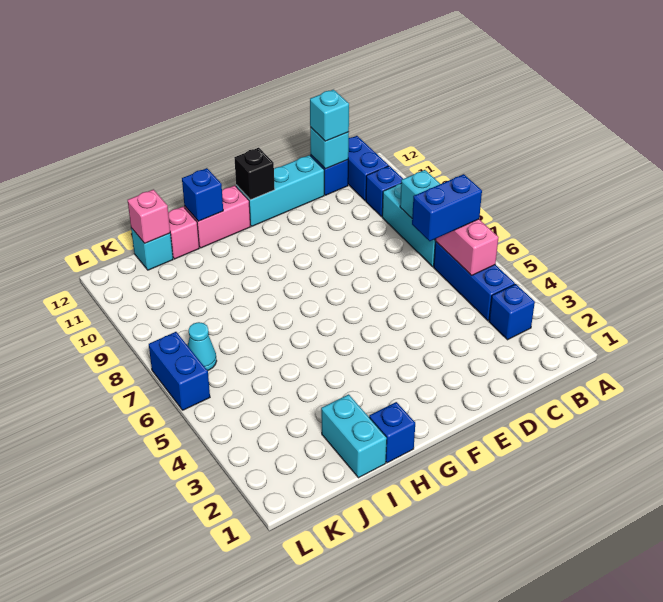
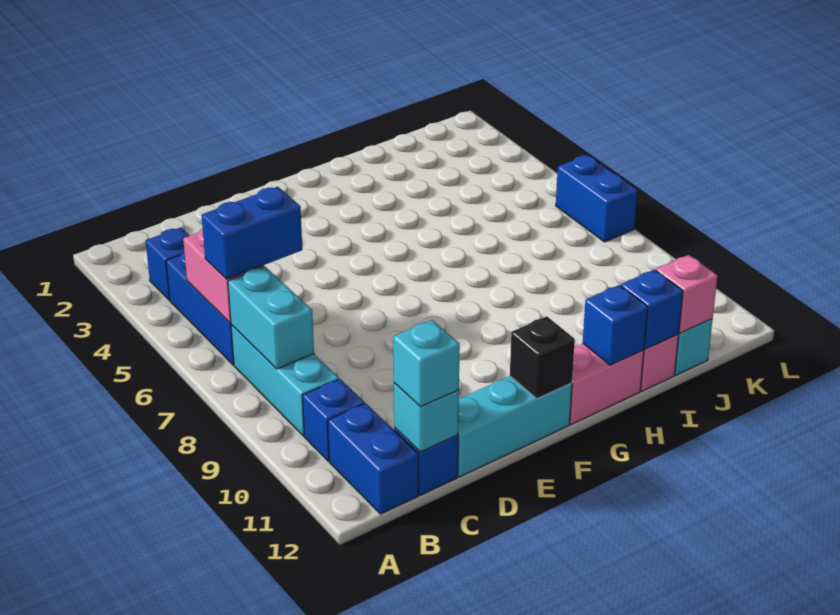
blue brick H1 level 1 -> blue brick I12 level 2
cyan brick I1:I2 level 1 -> none
cyan cone K7 level 1 -> none

